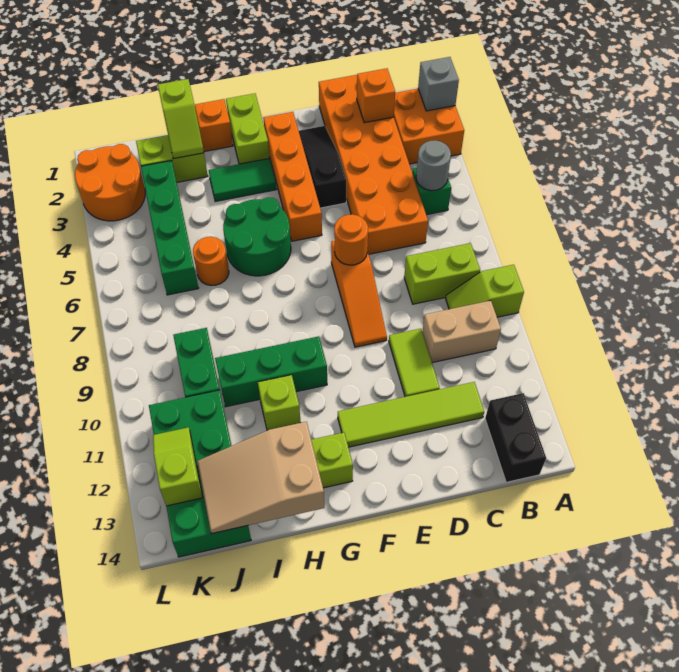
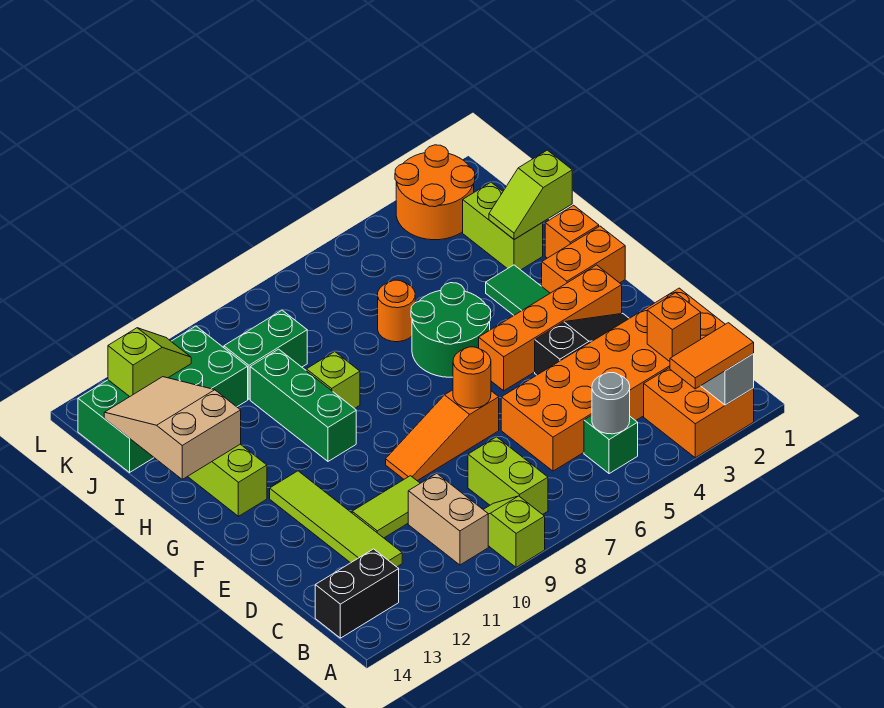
none -> orange tile A2:A3 level 3
lime brick G1:G2 level 1 -> orange brick G1:G2 level 1
lime brick H11 level 1 -> lime brick H9 level 1
green brick J3:J6 level 1 -> none

